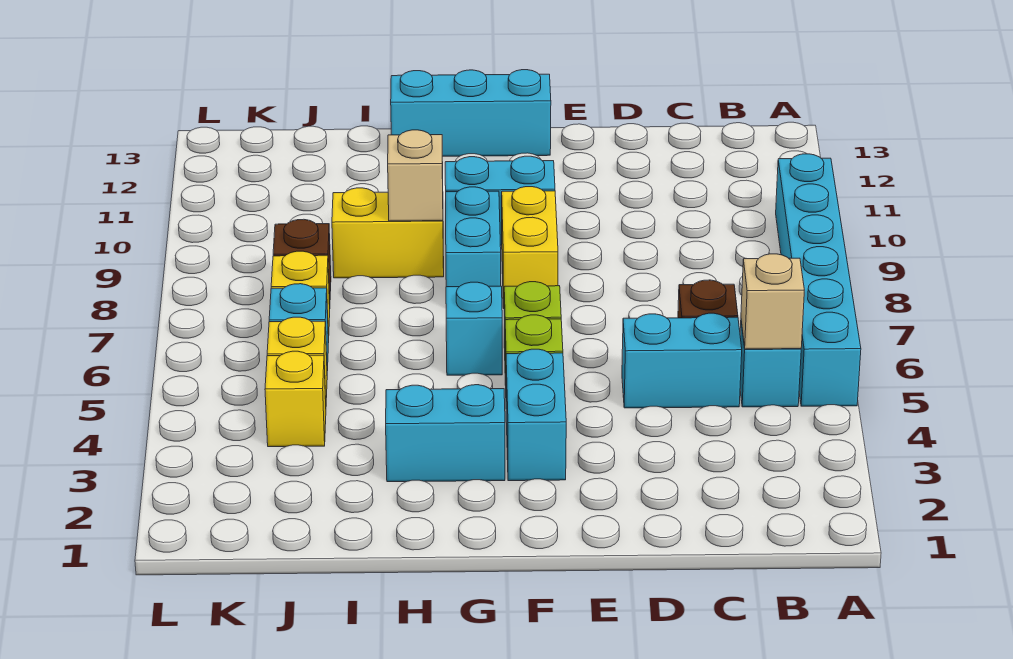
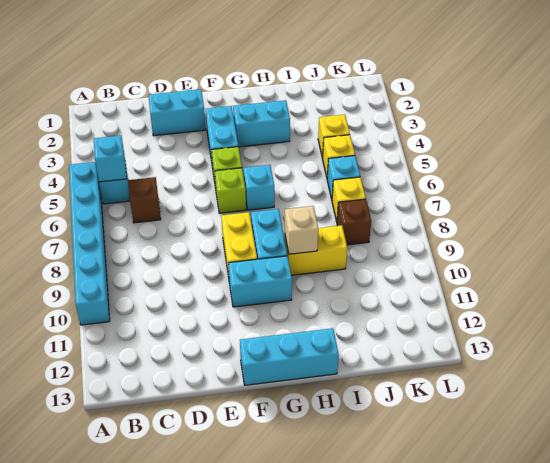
tan brick B5 level 2 -> cyan brick B5 level 2
cyan brick C5:D5 level 1 -> cyan brick D2:E2 level 1

